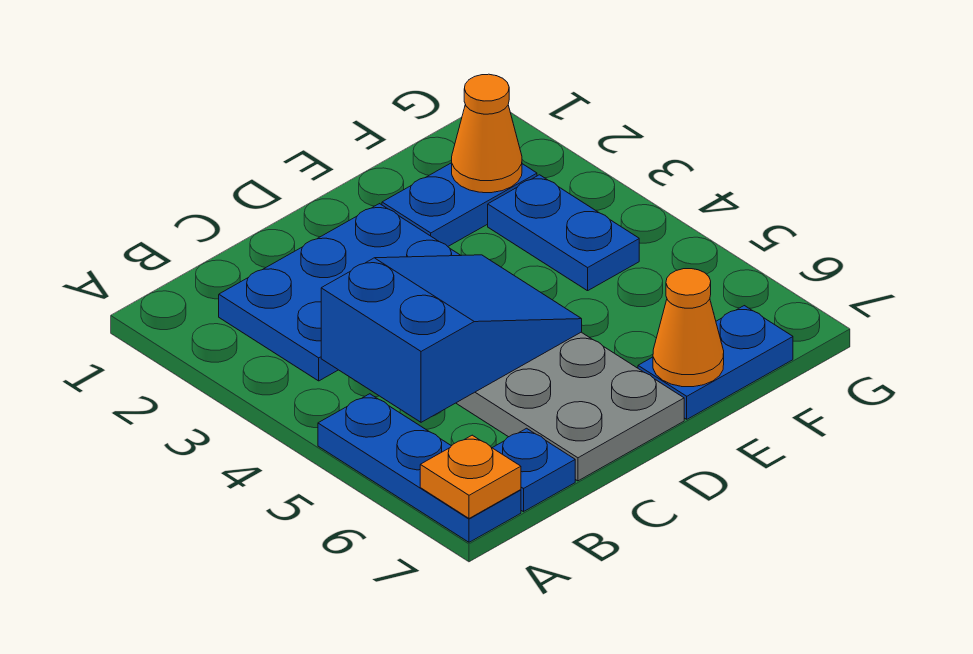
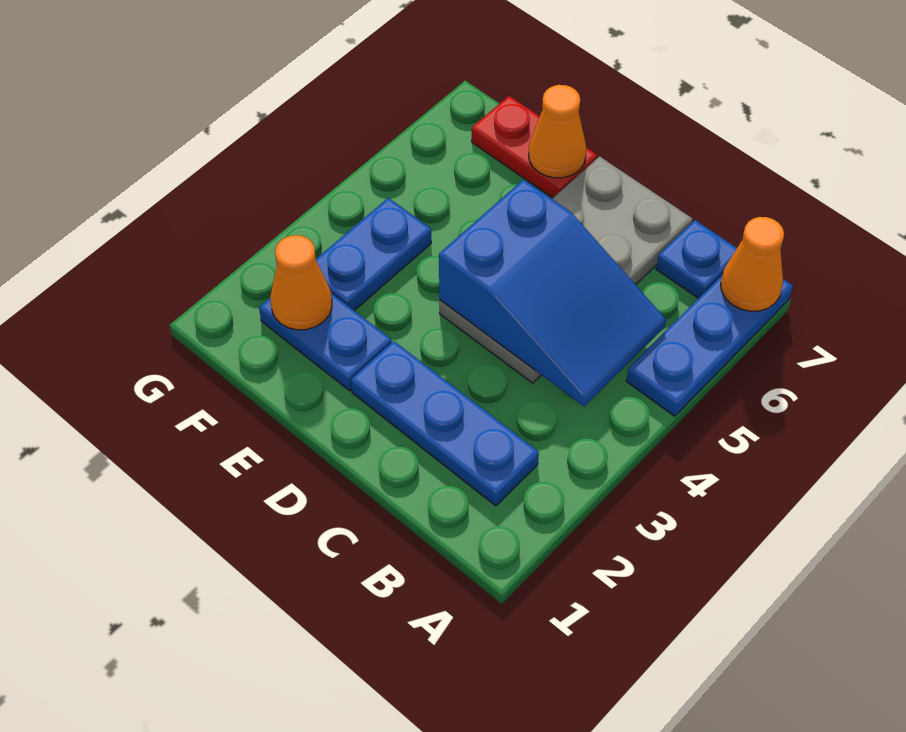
orange plate A7 level 2 -> orange cone A7 level 2
blue plate B2:D3 level 1 -> blue plate B2:D2 level 1
blue slope B4:D5 level 2 top B -> blue slope B4:D5 level 2 top D
blue plate E7:F7 level 1 -> red plate E7:F7 level 1

